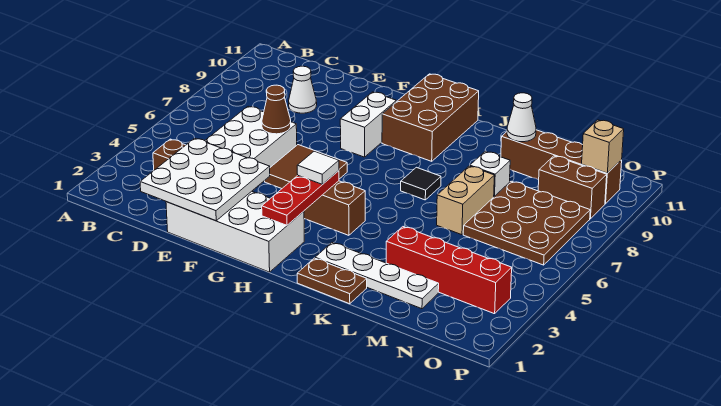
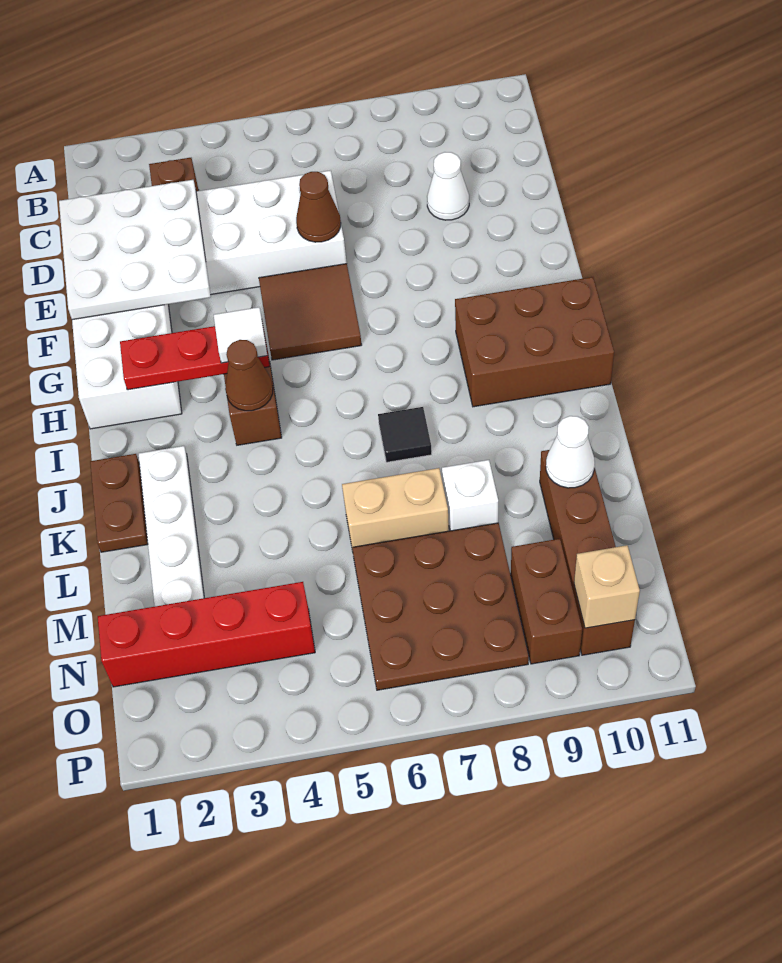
white brick G8:G9 level 1 -> none
none -> brown cone I4 level 2
red brick L3:O3 level 1 -> red brick N1:N4 level 1

